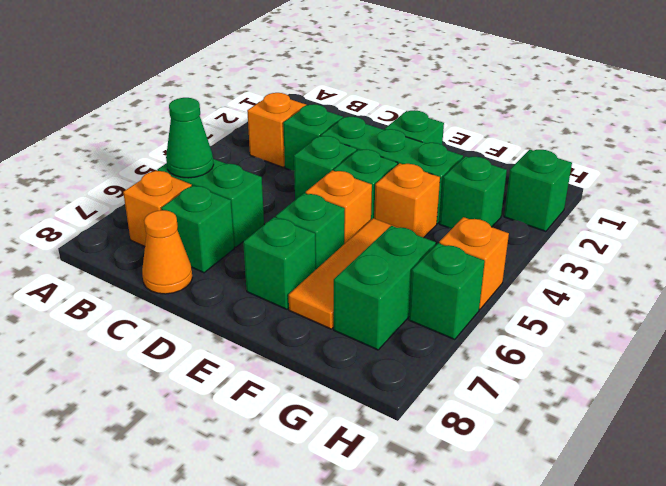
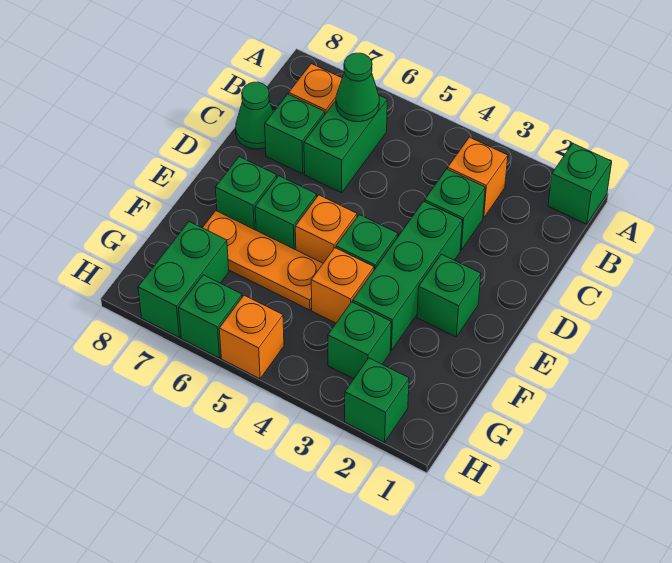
orange cone C8 level 1 -> green cone C8 level 1
green brick D4 level 1 -> green brick A1 level 1
orange tile F5:F7 level 1 -> orange plate F5:F7 level 1
green brick G6:G7 level 1 -> green brick G7:H7 level 1

